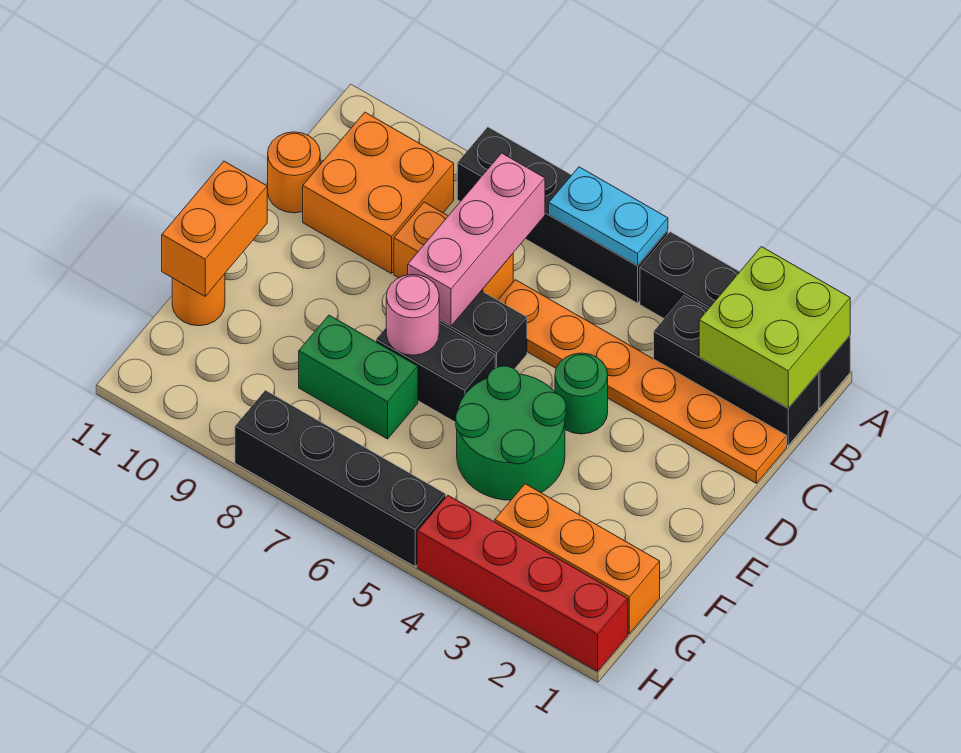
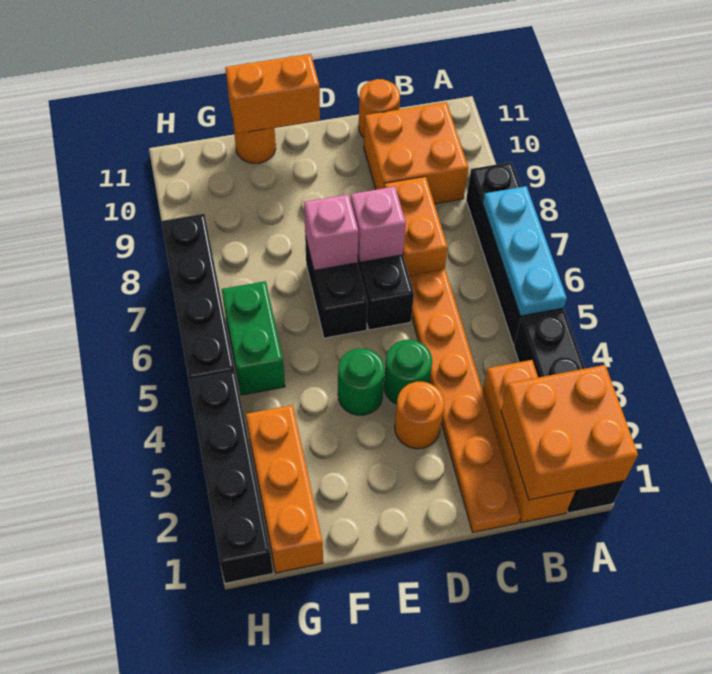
lime brick A1:B2 level 2 -> orange brick A1:B2 level 2
cyan plate A5:A6 level 2 -> cyan plate A5:A7 level 2
black brick B1:B3 level 1 -> orange brick B1:B3 level 1
pink brick B7:D7 level 2 -> pink brick D7 level 2
none -> orange round brick D3 level 1
green round brick E4:F5 level 1 -> green round brick E4 level 1
pink round brick E7 level 2 -> pink brick E7 level 2
green brick F7:F8 level 1 -> green brick G5:G6 level 1
red brick H1:H4 level 1 -> black brick H1:H4 level 1

